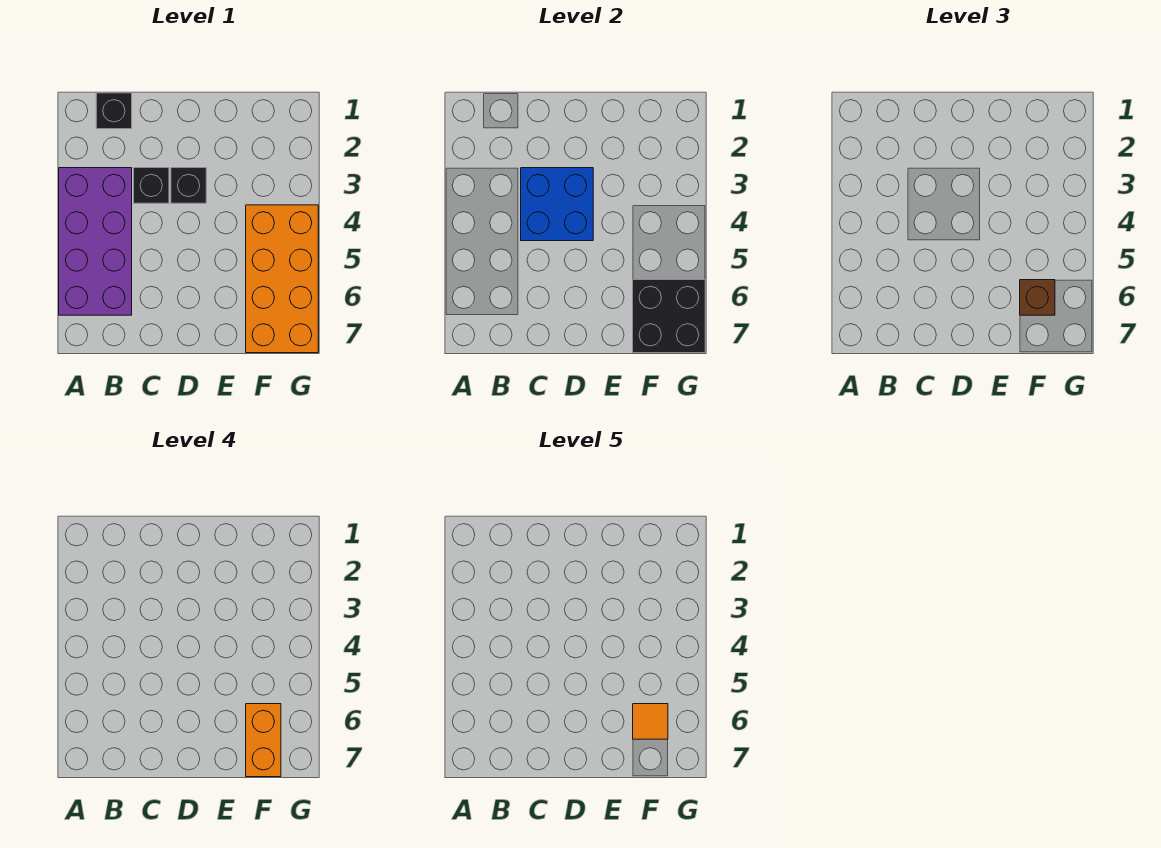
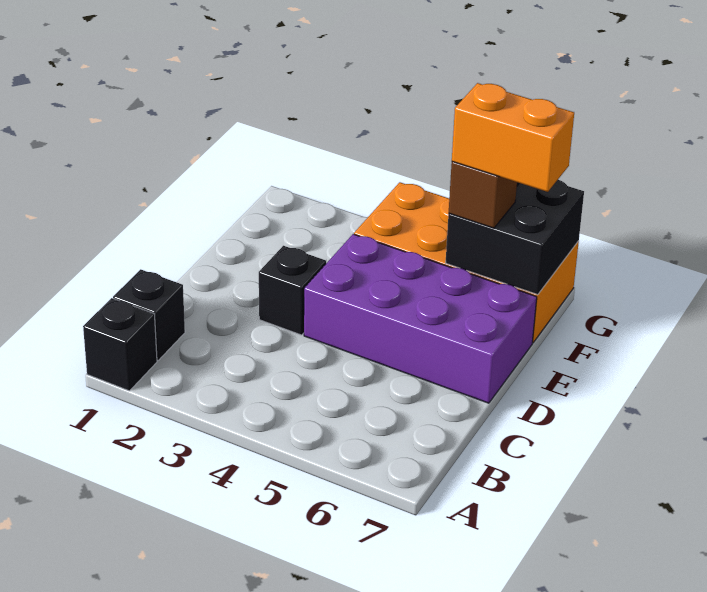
purple brick A3:B6 level 1 -> purple brick D4:E7 level 1
black brick C3 level 1 -> black brick A1 level 1
blue brick C3:D4 level 2 -> none
orange tile F6 level 5 -> none

